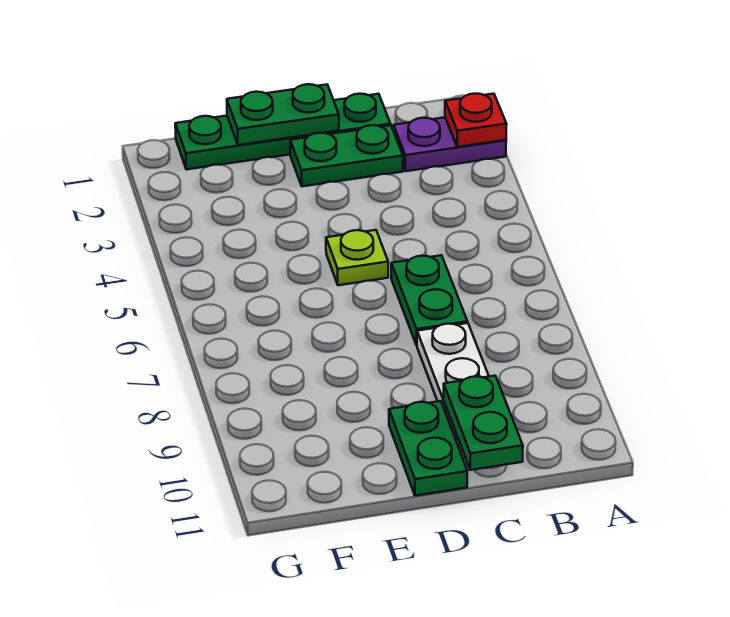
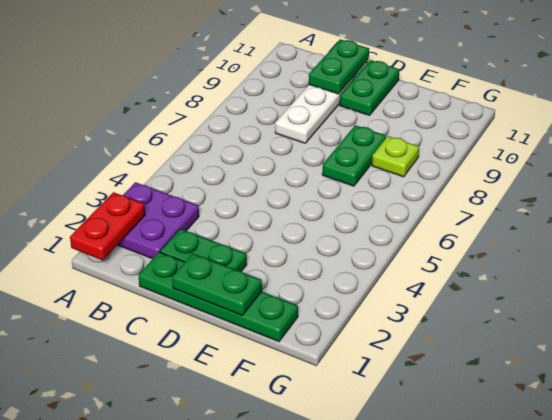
purple plate A2:B2 level 1 -> purple plate A2:B3 level 1
red plate A2 level 2 -> red plate A1:A2 level 2
green plate C6:C7 level 1 -> green plate E7:E8 level 1
lime plate D5 level 1 -> lime plate F8 level 1

